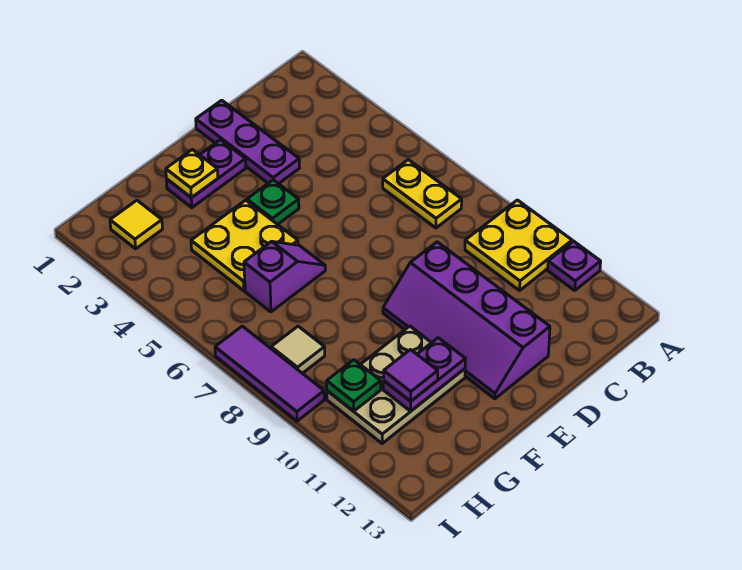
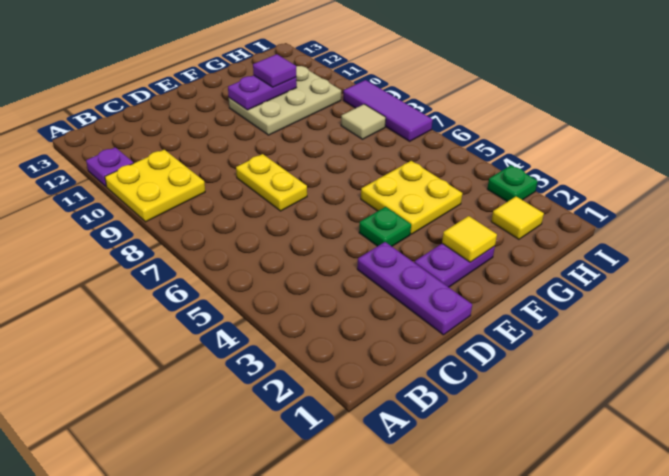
yellow plate B6:B7 level 1 -> yellow plate D7:D8 level 1
purple slope D9:E12 level 1 top D -> none
yellow plate F2 level 2 -> yellow tile F2 level 2
purple slope F6:G6 level 1 top G -> none
green plate H10 level 2 -> green plate I3 level 1

